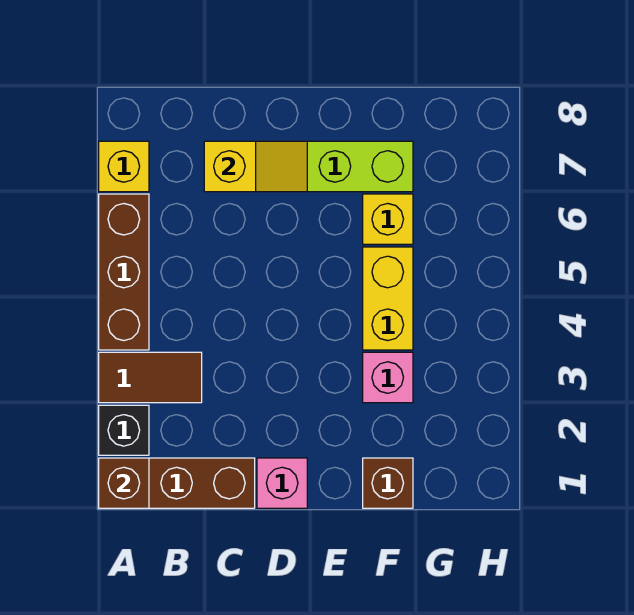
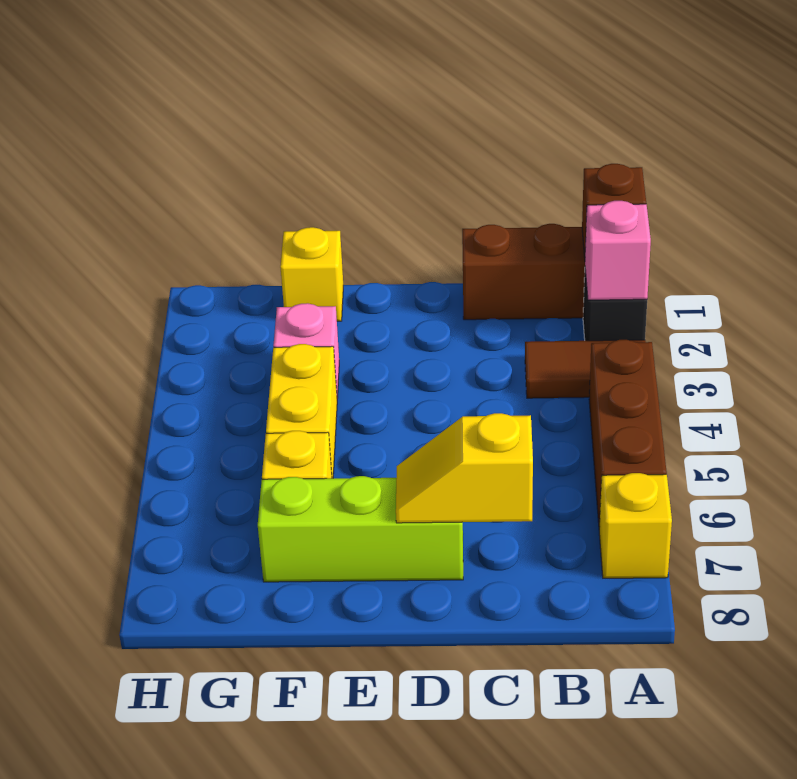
pink brick D1 level 1 -> pink brick A2 level 2
brown brick F1 level 1 -> yellow brick F1 level 1

